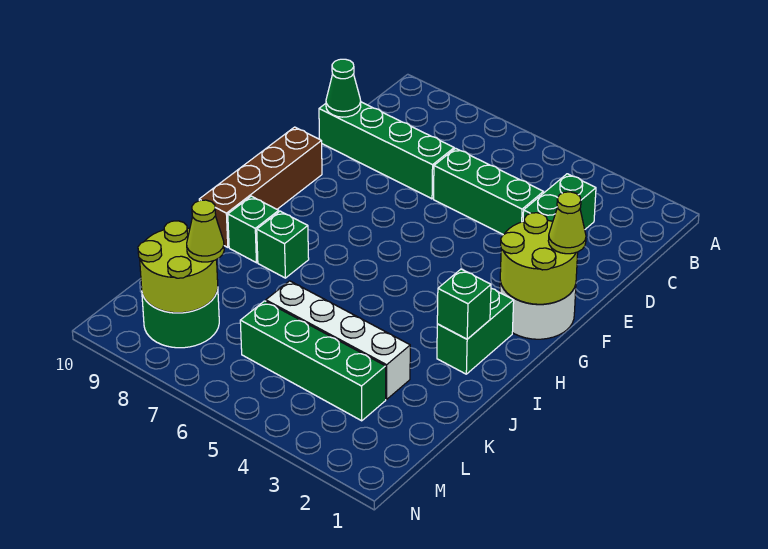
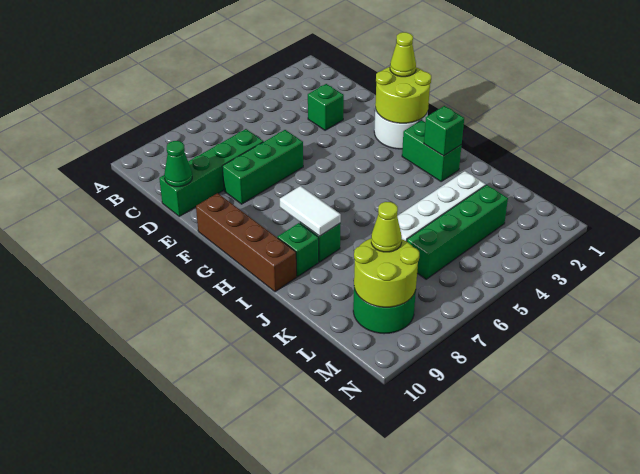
green brick C3:D3 level 1 -> green brick D3 level 1
green brick D4:D6 level 1 -> green brick E6:E8 level 1
none -> white tile H8:I8 level 2

